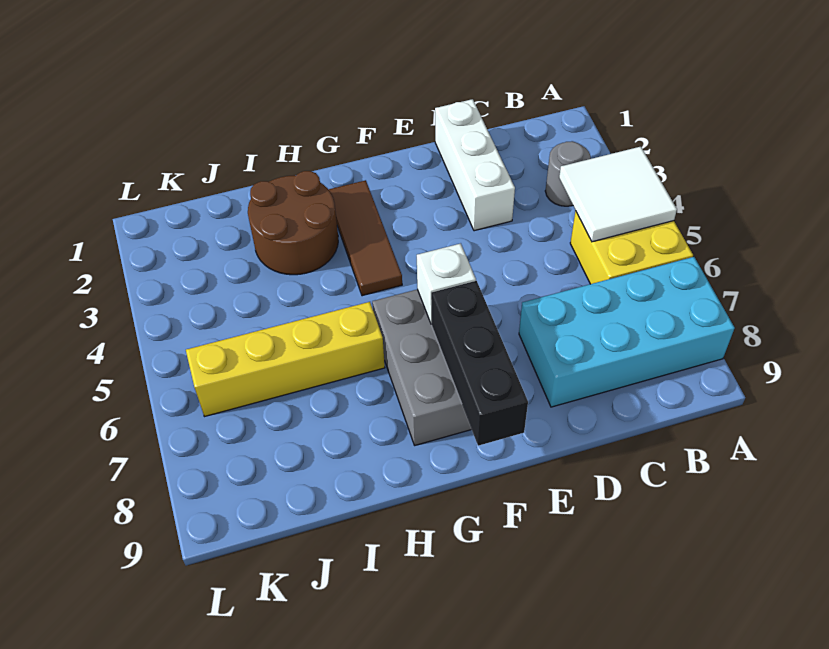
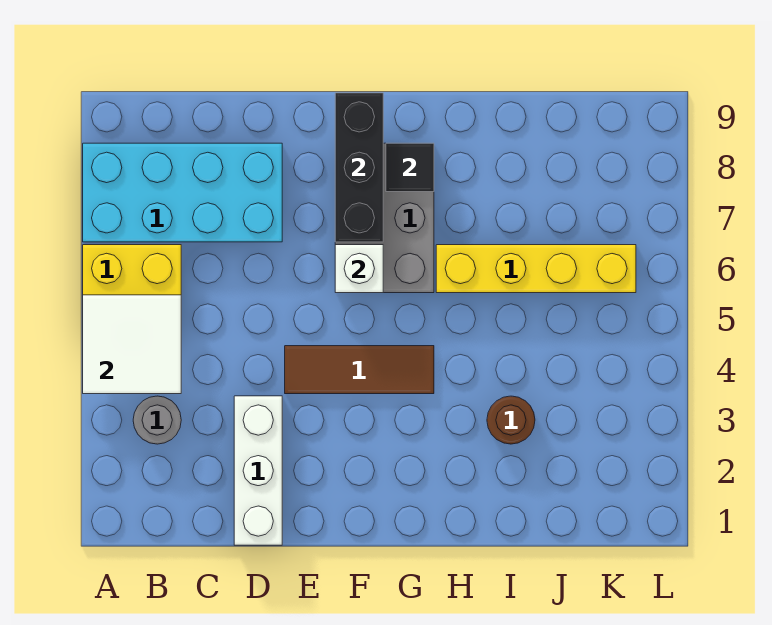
brown tile G2:G4 level 1 -> brown tile E4:G4 level 1
none -> black tile G8 level 2
brown round brick H2:I3 level 1 -> brown round brick I3 level 1

